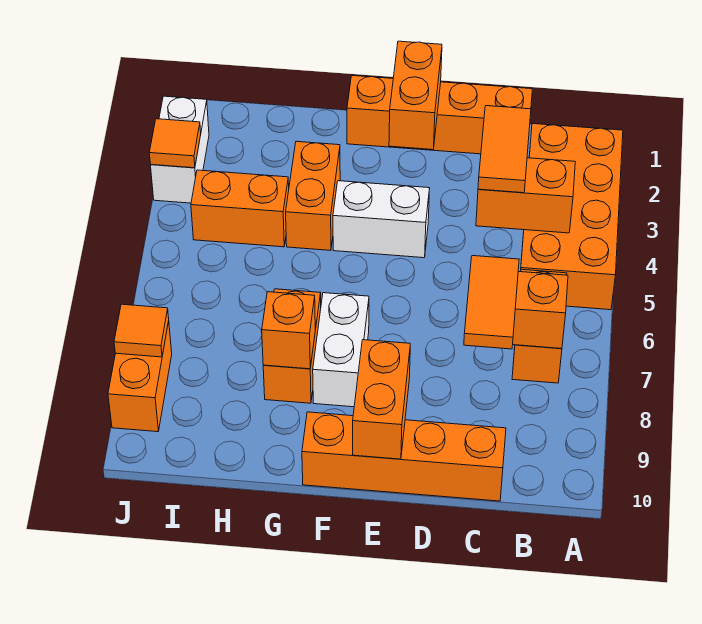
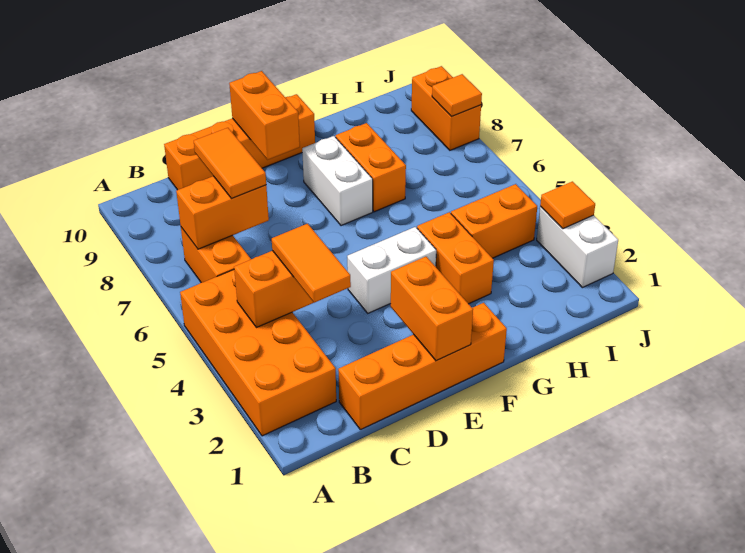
orange brick G8 level 2 -> none

